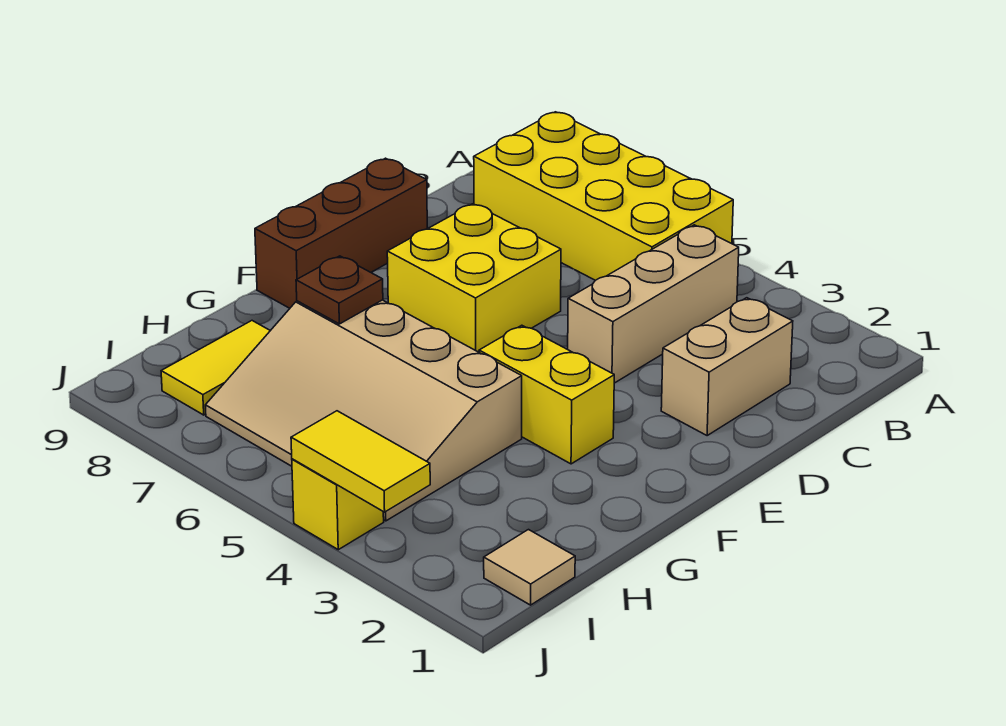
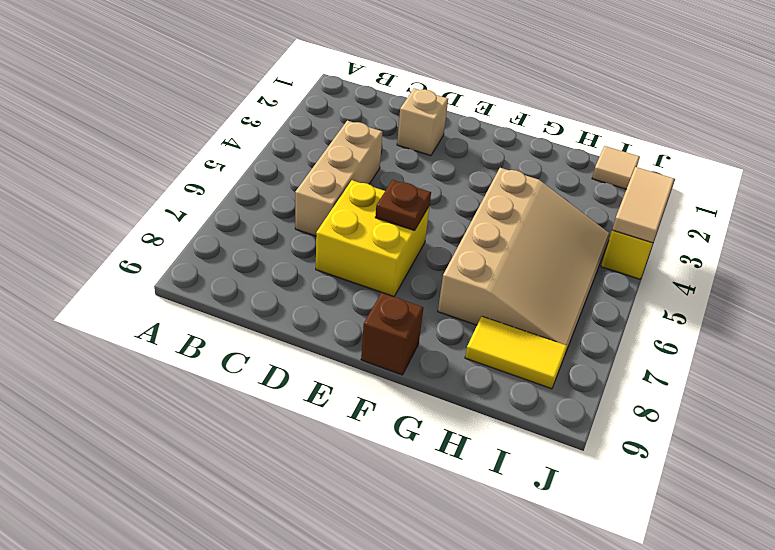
yellow brick A5:B8 level 1 -> none
tan brick B4:D4 level 1 -> tan brick C4:C6 level 1
tan brick C2:D2 level 1 -> tan brick D2 level 1
brown brick D9:F9 level 1 -> brown brick F9 level 1
yellow brick F3:F4 level 1 -> none
brown plate G7 level 2 -> brown plate E6 level 2
yellow tile J3:J4 level 2 -> tan tile J3:J4 level 2

